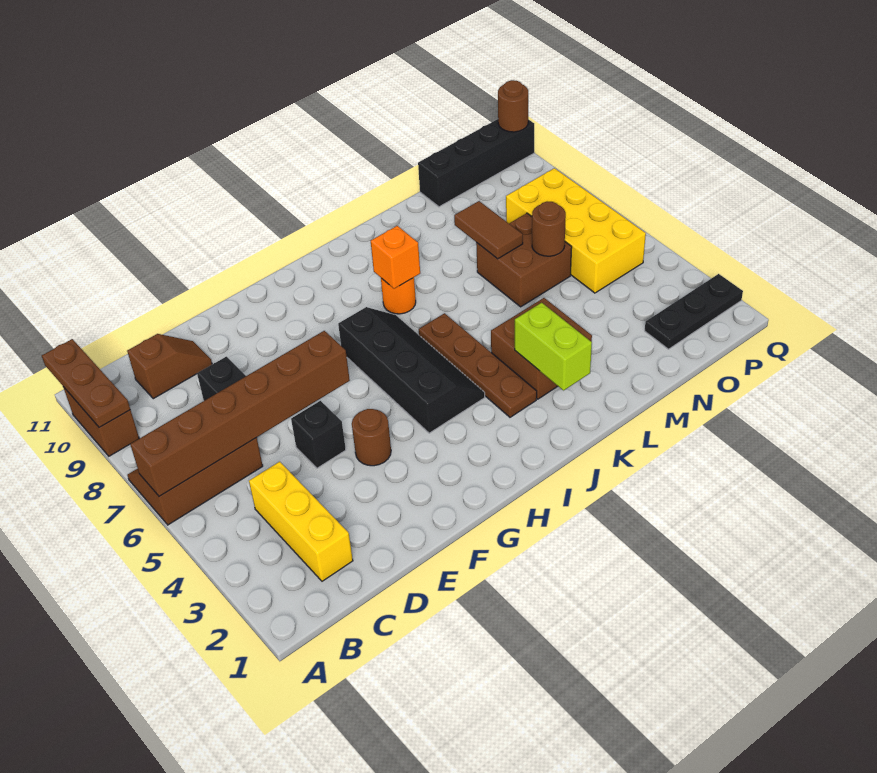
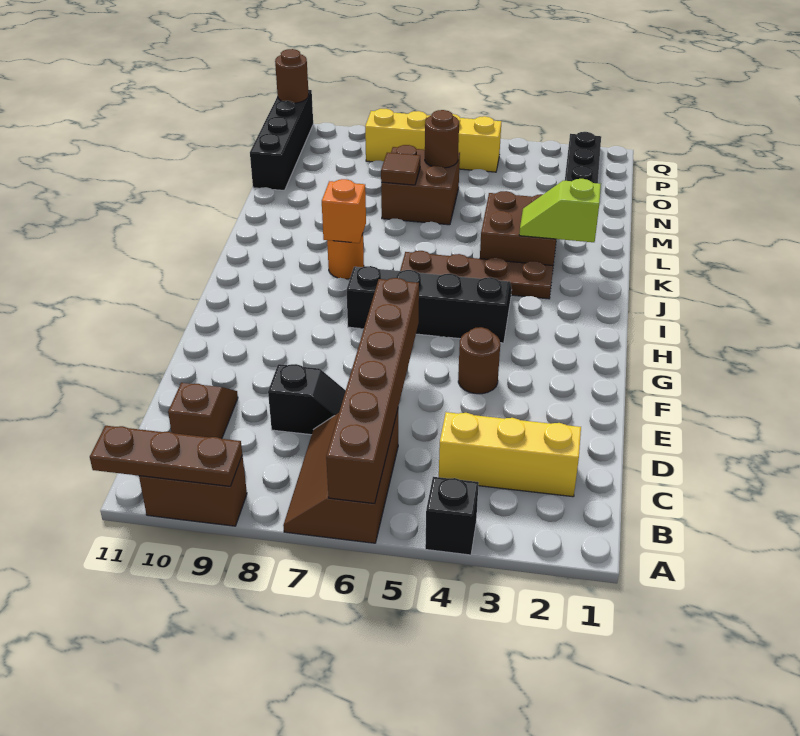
black brick E5 level 1 -> black brick A4 level 1
lime brick K2:K3 level 2 -> lime slope K2:K3 level 2 top 2
brown tile M7:M8 level 2 -> brown tile M7 level 2
yellow brick O5:P8 level 1 -> yellow brick P5:P8 level 1

